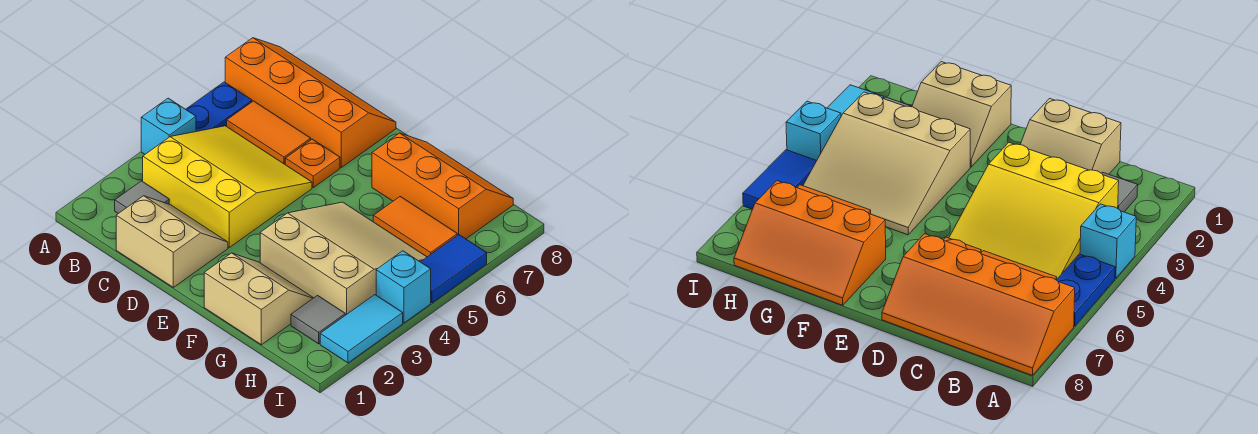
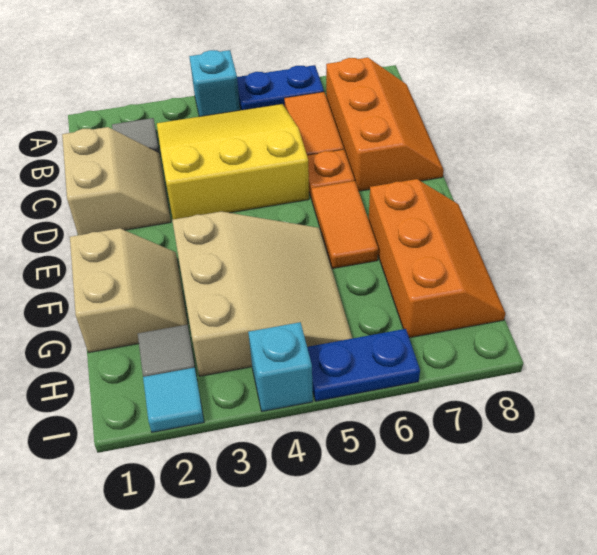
orange slope A7:D8 level 1 top 7 -> orange slope B7:D8 level 1 top 7
yellow slope B3:D5 level 1 top 3 -> yellow slope B3:D5 level 1 top D
orange tile G6:H6 level 1 -> orange tile E6:F6 level 1
cyan tile I2:I3 level 1 -> cyan tile I2 level 1
blue tile I5:I6 level 1 -> blue plate I5:I6 level 1

